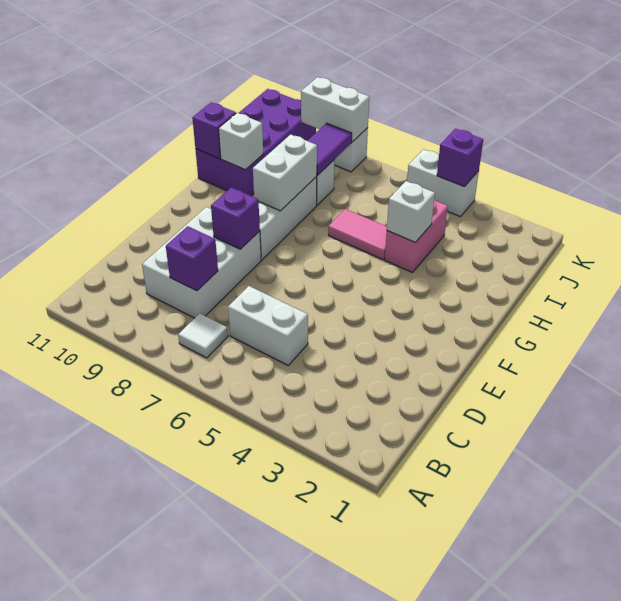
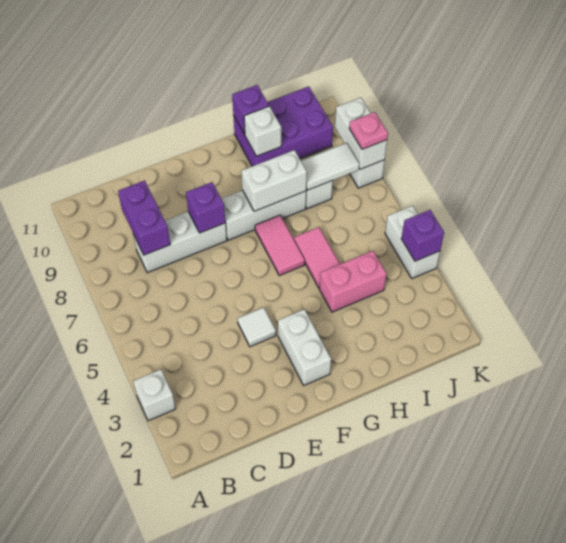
white tile B7 level 1 -> white tile E4 level 1
white brick C5:C6 level 1 -> white brick F2:F3 level 1
white brick C8:E9 level 1 -> white brick C8:E8 level 1
purple brick C8 level 2 -> purple brick C8:C9 level 2
none -> pink tile G6:G7 level 1
white brick H4 level 2 -> white brick A3 level 1
purple brick H10:K11 level 1 -> purple brick H10:J11 level 1
purple tile I8:J8 level 2 -> white tile I8:J8 level 2
none -> pink plate K8 level 3

